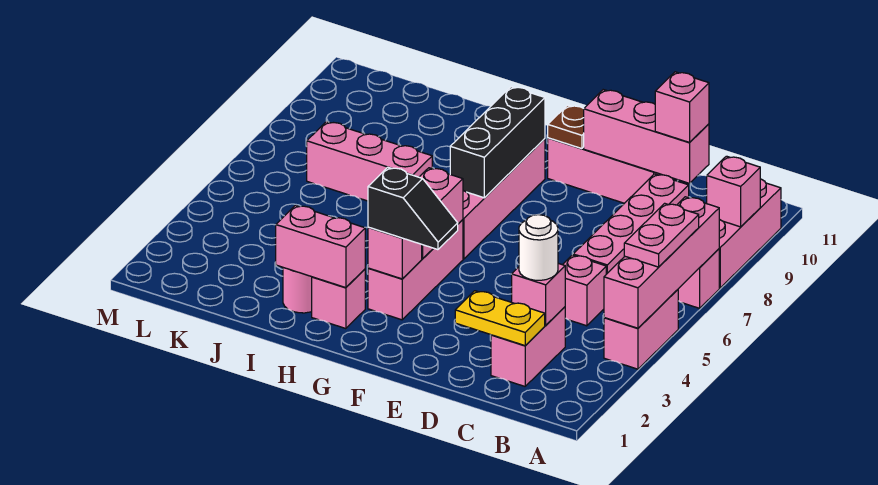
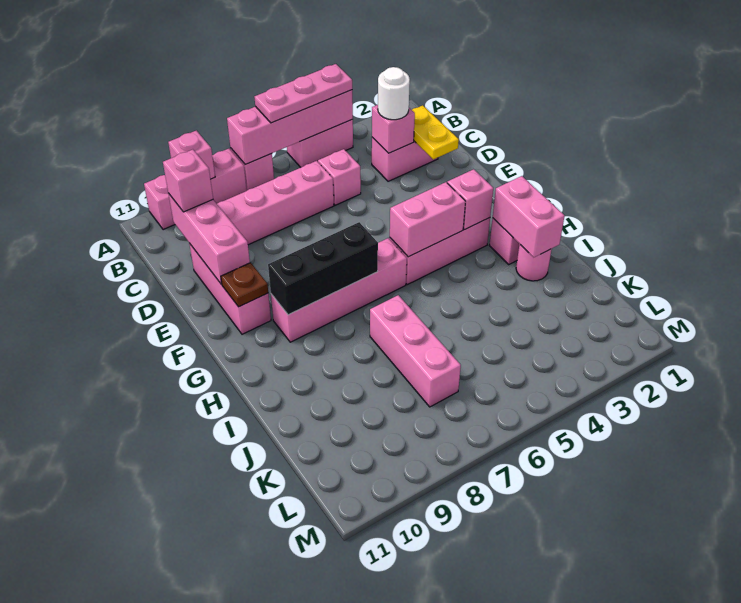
pink plate A5:A6 level 3 -> pink plate A4:A6 level 3
black slope F3:G3 level 3 top G -> none

